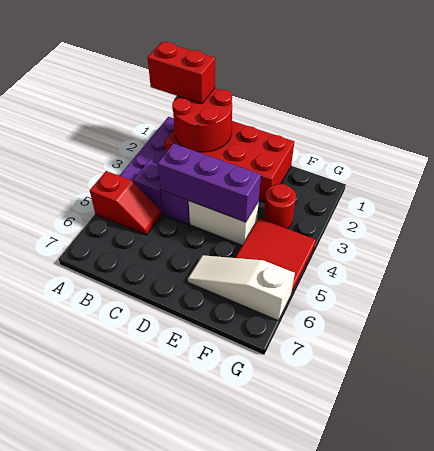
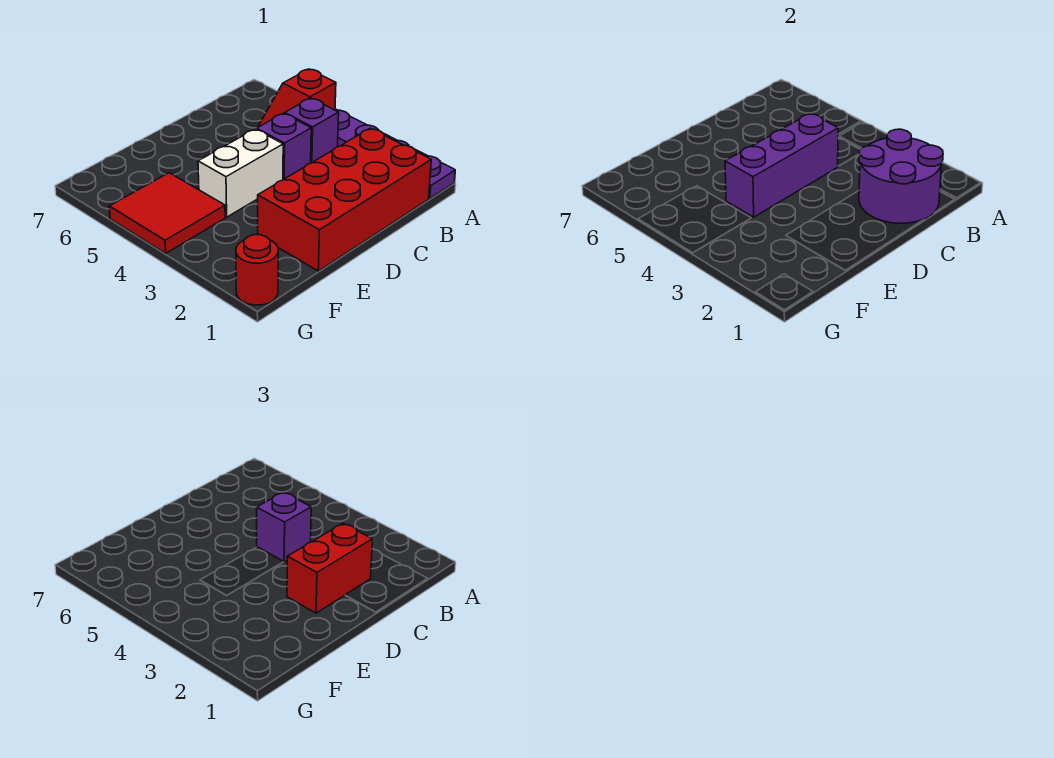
red brick A1:B1 level 3 -> red brick C2:D2 level 3
red round brick B1:C2 level 2 -> purple round brick B1:C2 level 2
none -> purple brick C4 level 3
white slope E6:G6 level 1 top G -> none
red round brick F3 level 1 -> red round brick G1 level 1

